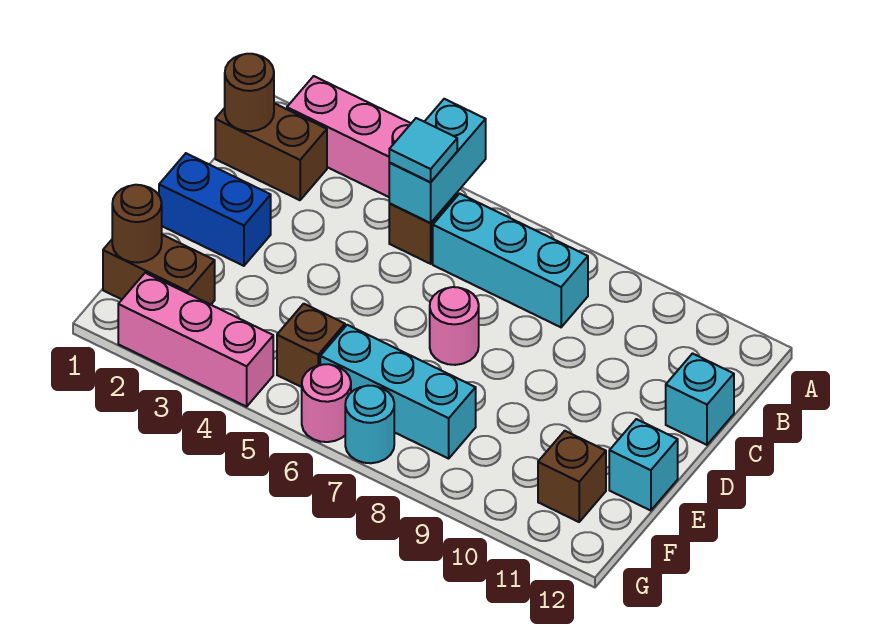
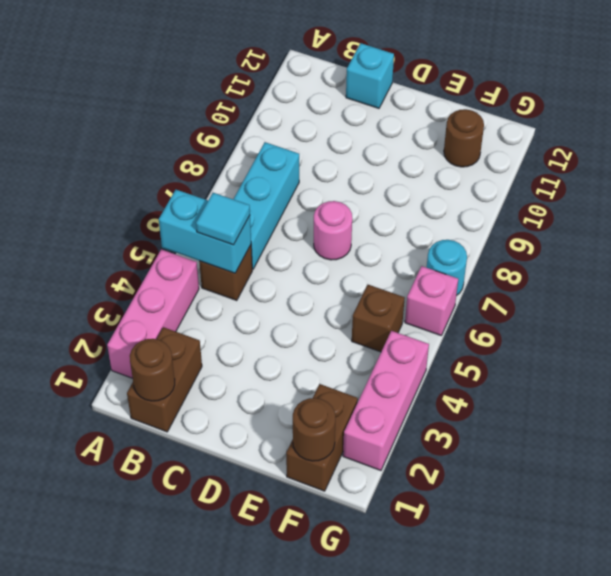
blue brick D1:D2 level 1 -> none
cyan brick E12 level 1 -> none
cyan brick F6:F8 level 1 -> none
brown brick F11 level 1 -> brown round brick F11 level 1
pink round brick G6 level 1 -> pink brick G6 level 1

